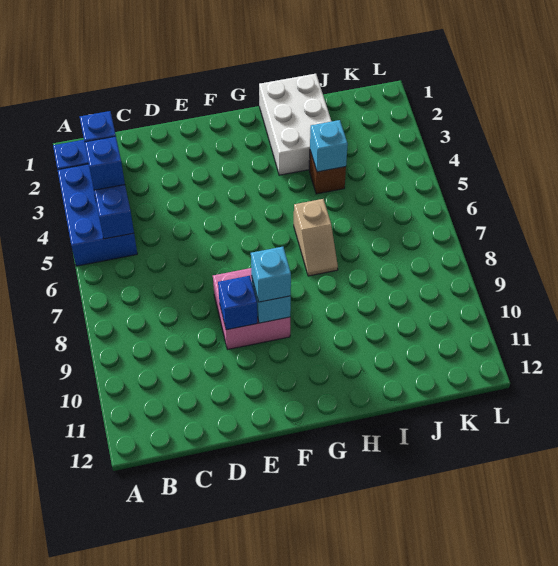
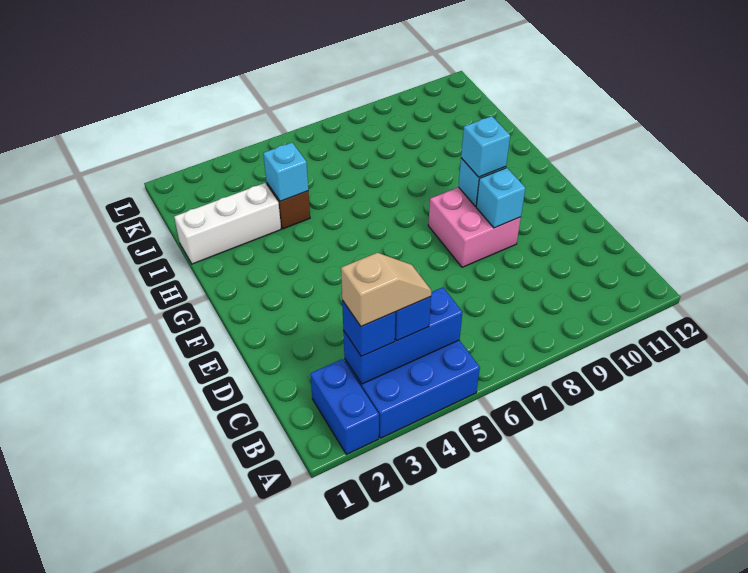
blue brick E9 level 2 -> cyan brick E9 level 2
white brick H1:I3 level 1 -> white brick I1:I3 level 1
tan slope H6:H7 level 1 top 6 -> tan slope B3:B4 level 4 top 3

